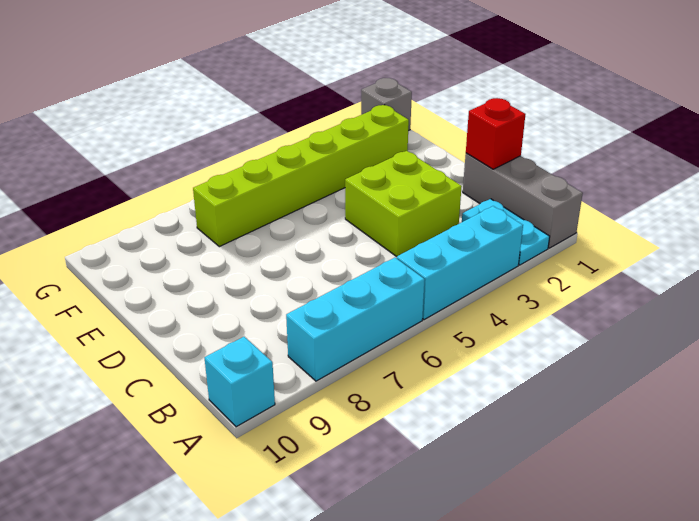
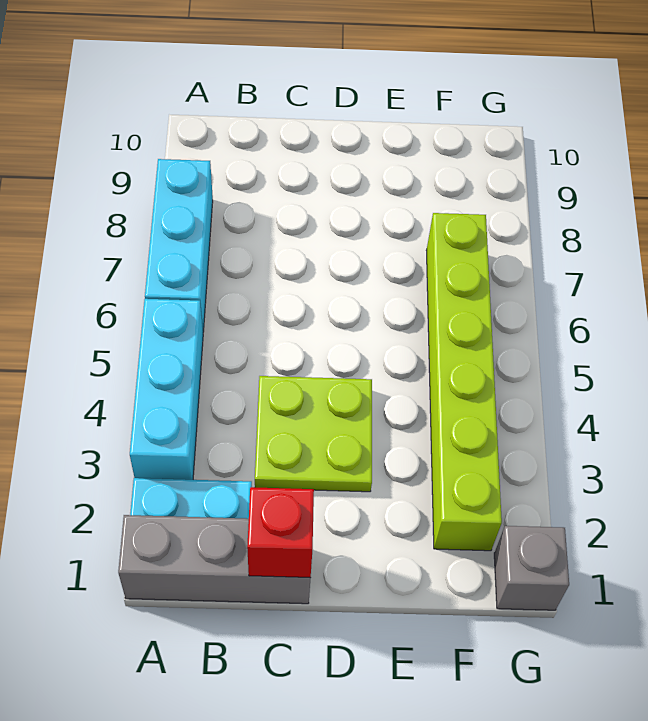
cyan brick A10 level 1 -> none
lime brick C3:D4 level 1 -> lime plate C3:D4 level 1

